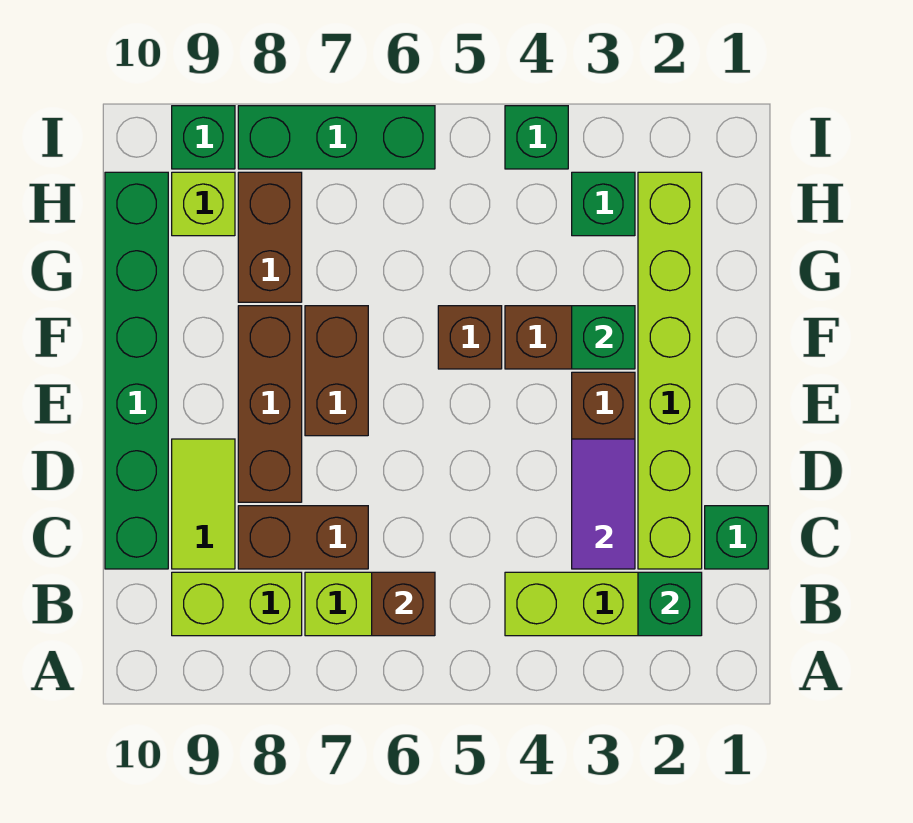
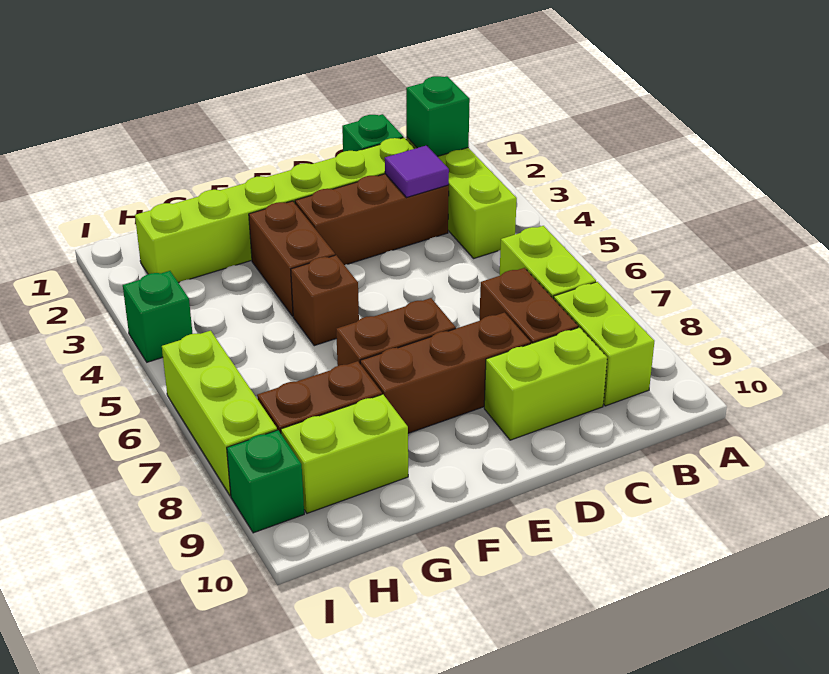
brown brick B6 level 2 -> none
purple tile C3:D3 level 2 -> purple tile C3 level 2
lime tile C9:D9 level 1 -> lime brick C9:D9 level 1
green brick C10:H10 level 1 -> none
green brick F3 level 2 -> none
green brick H3 level 1 -> none
lime brick H9 level 1 -> lime brick G9:H9 level 1
green brick I6:I8 level 1 -> lime brick I6:I8 level 1

